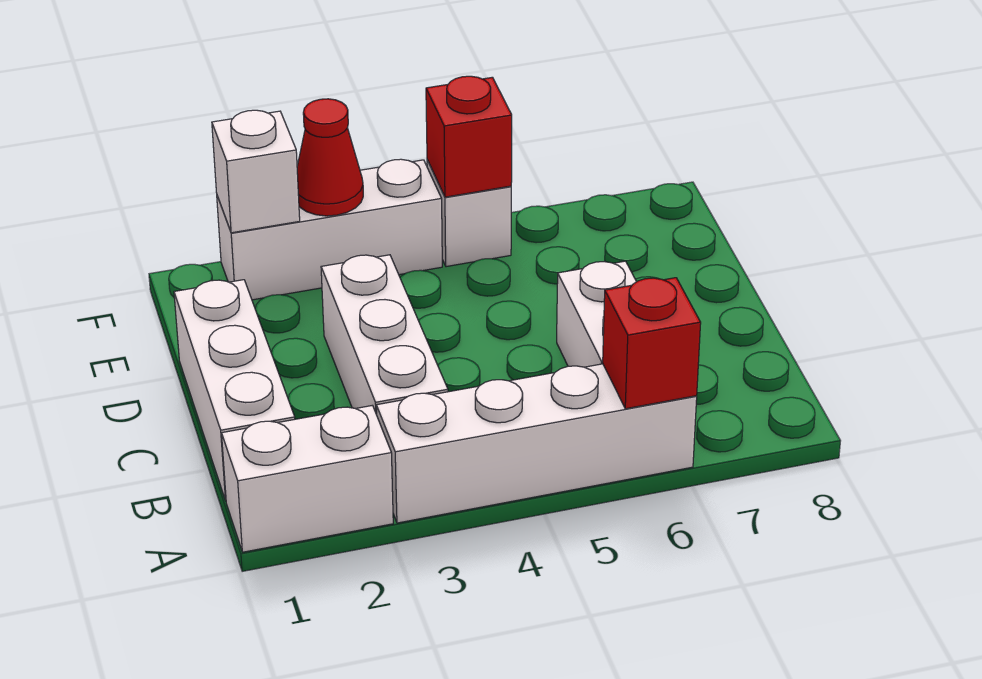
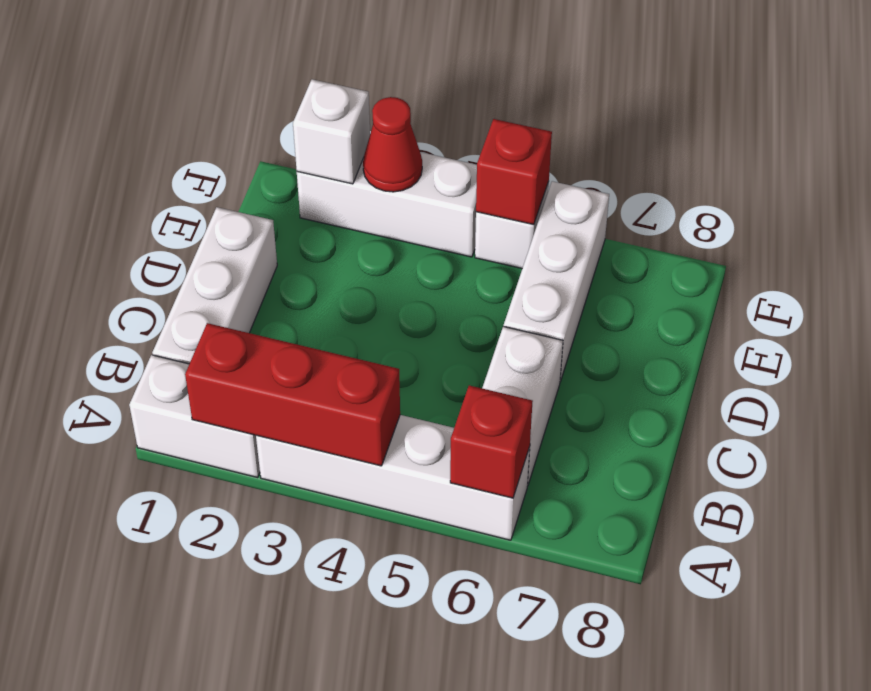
none -> red brick A2:A4 level 2
white brick B3:D3 level 1 -> white brick D6:F6 level 1

